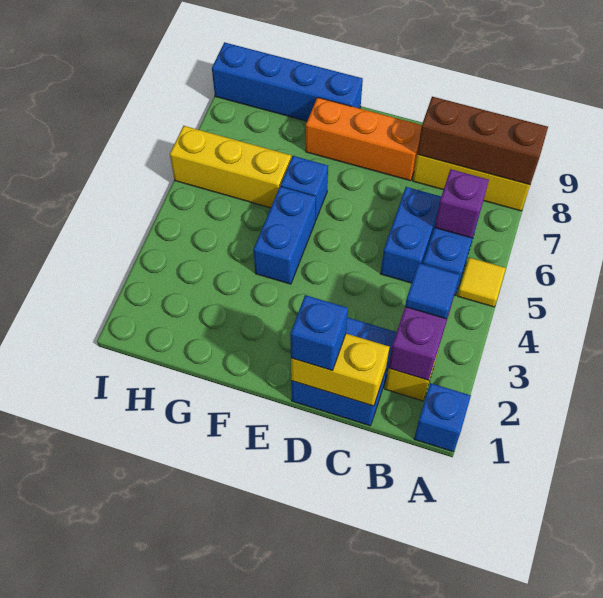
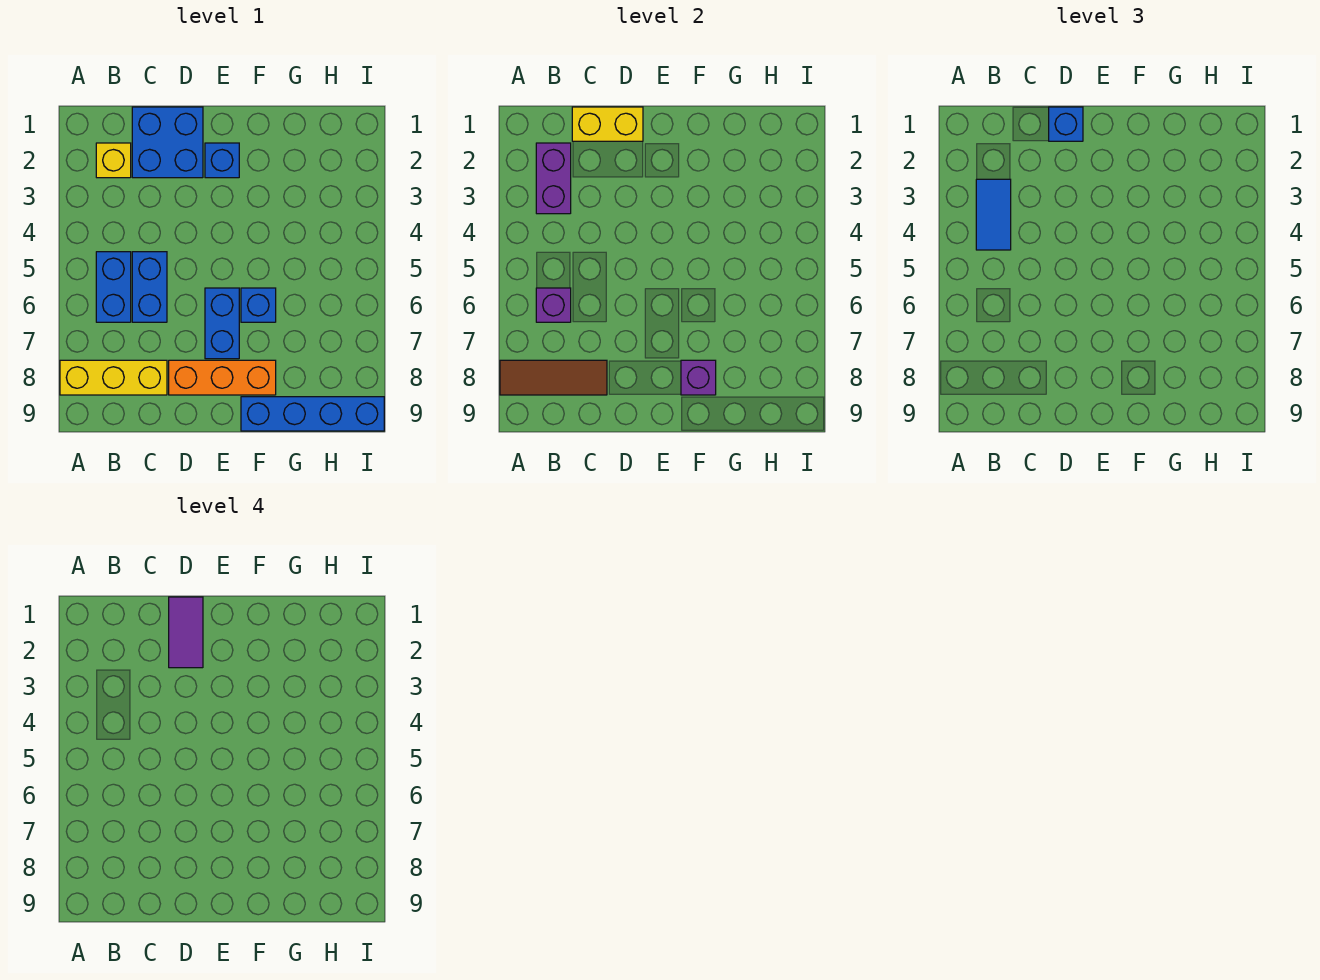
blue brick A1 level 1 -> blue brick E2 level 1
yellow tile A5 level 1 -> none
brown brick A8:C8 level 2 -> brown tile A8:C8 level 2
blue tile B3 level 3 -> blue tile B3:B4 level 3
none -> purple tile D1:D2 level 4
blue brick F4:F5 level 1 -> blue brick E6:E7 level 1
none -> purple brick F8 level 2
yellow brick G6:I6 level 1 -> none

